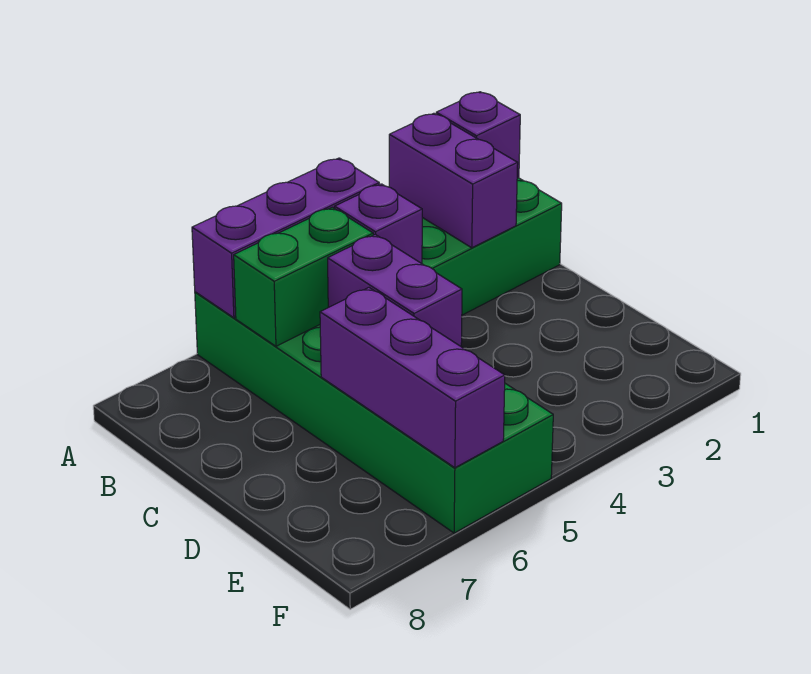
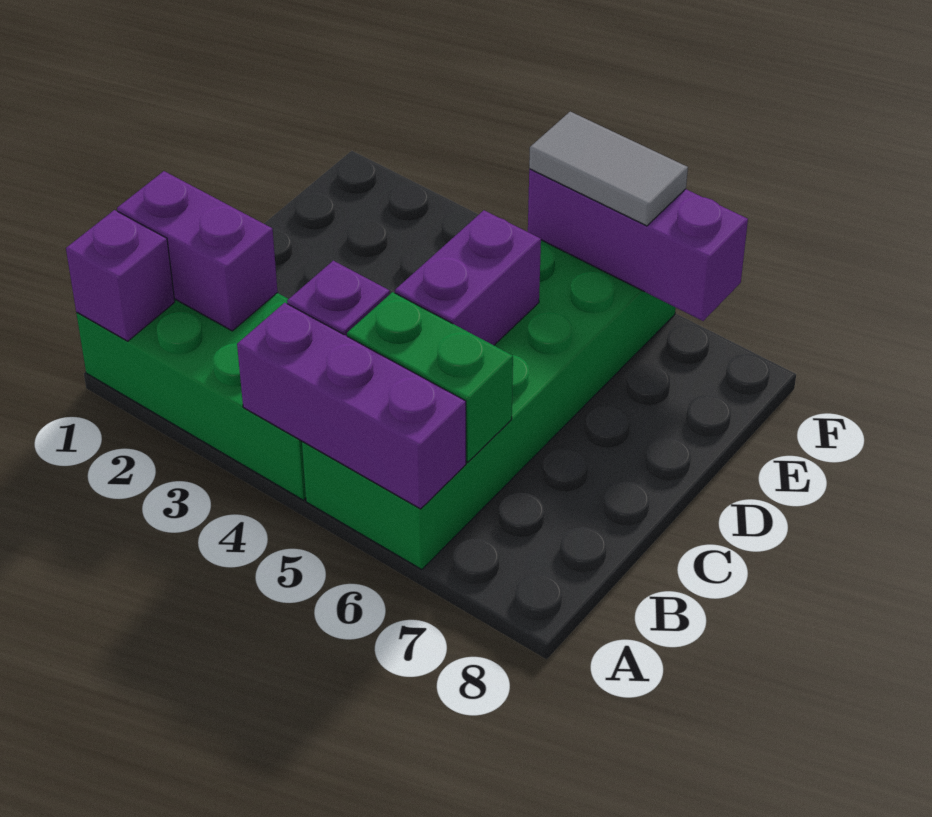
purple brick A2:B2 level 2 -> purple brick B1:B2 level 2
purple brick D6:F6 level 2 -> purple brick F5:F7 level 2
none -> grey tile F5:F6 level 3

